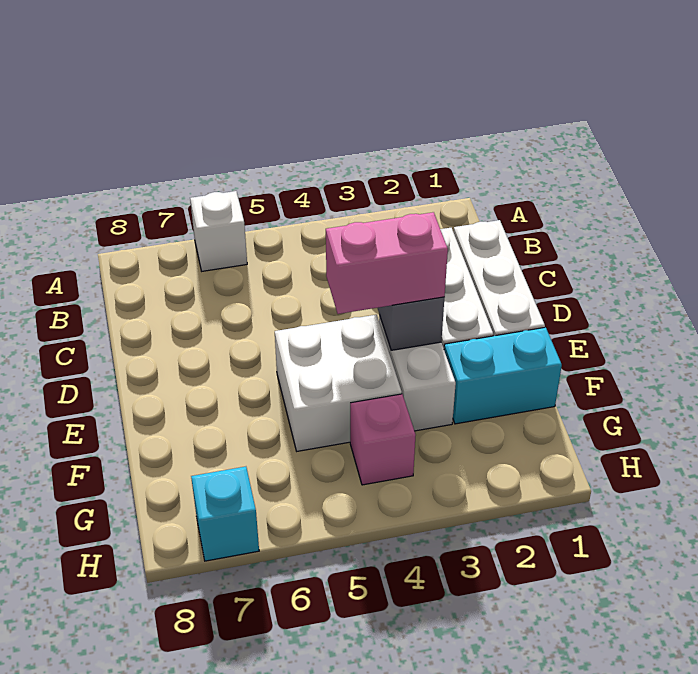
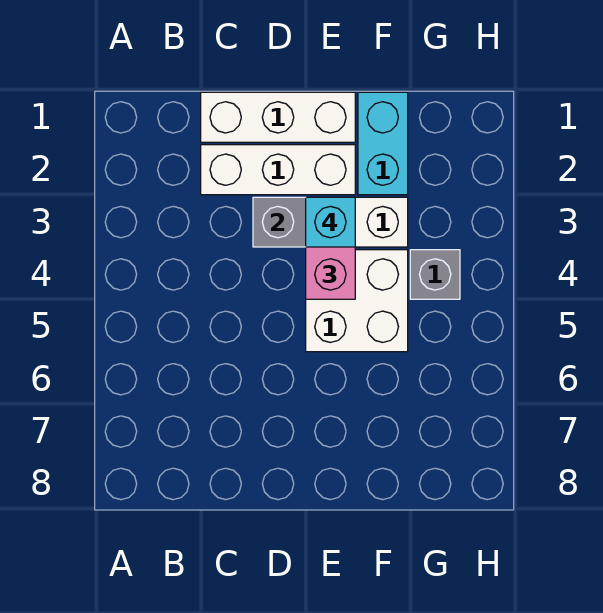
white brick A6 level 1 -> none
pink brick G4 level 1 -> grey brick G4 level 1
cyan brick H7 level 1 -> cyan brick E3 level 4

